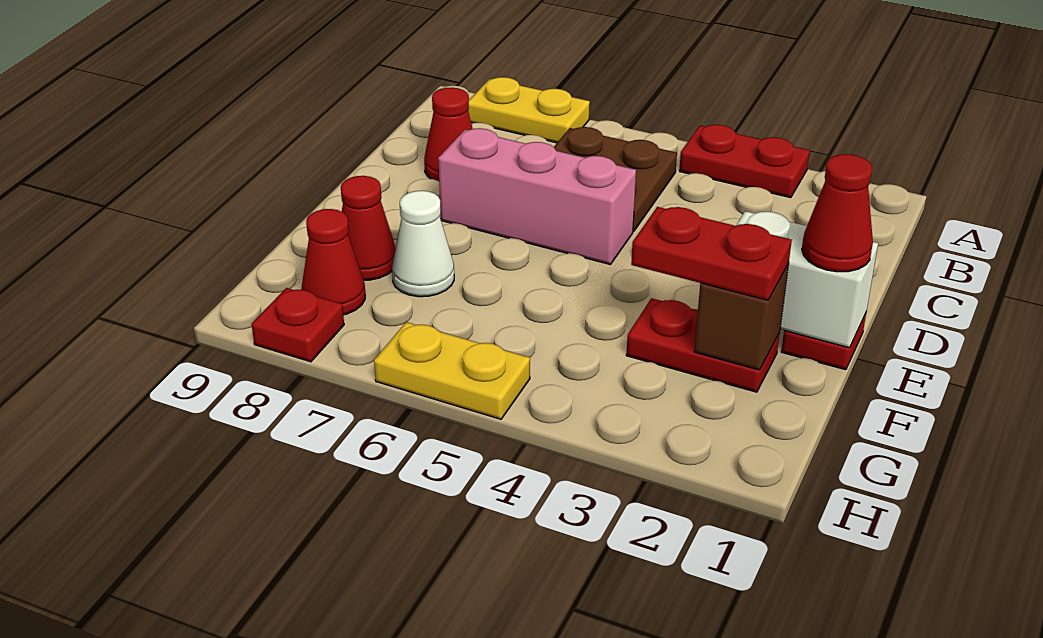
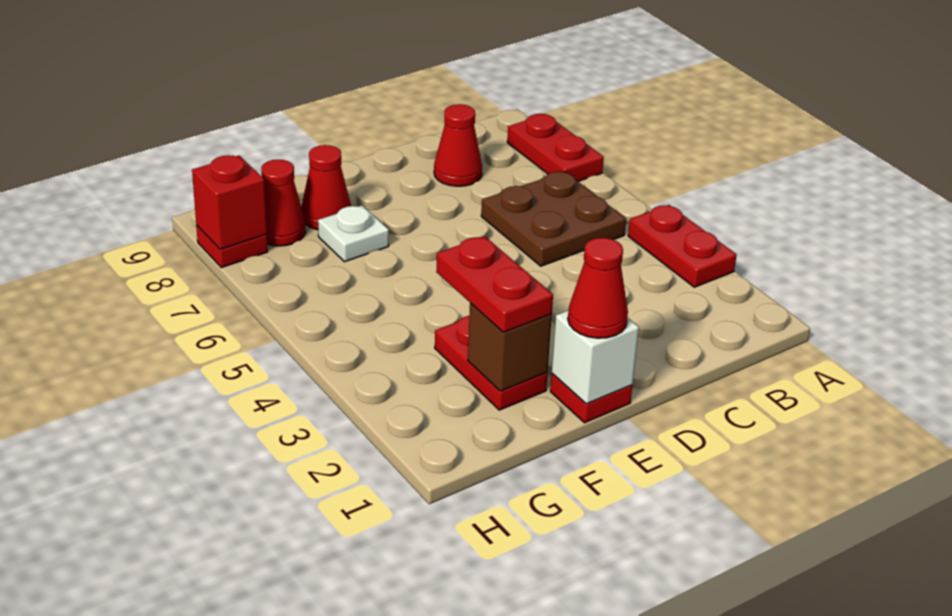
yellow plate A7:A8 level 1 -> red plate A7:A8 level 1
pink brick D5:D7 level 1 -> none
white brick E1:E2 level 2 -> white brick E1 level 2
white cone F7 level 1 -> white plate F7 level 1
yellow plate H5:H6 level 1 -> none
none -> red brick H8 level 2

